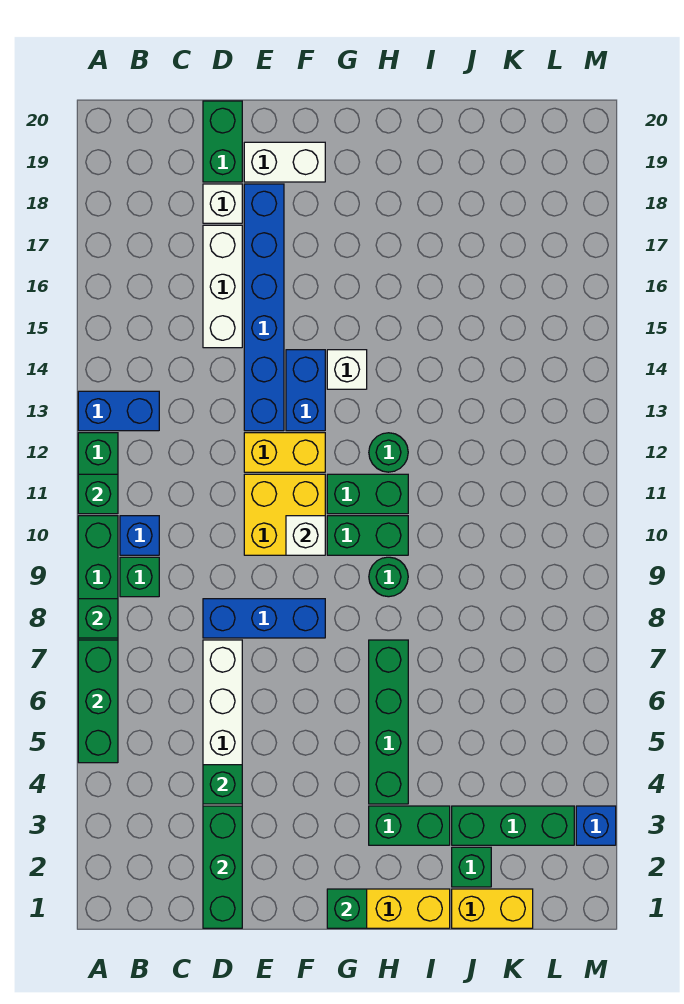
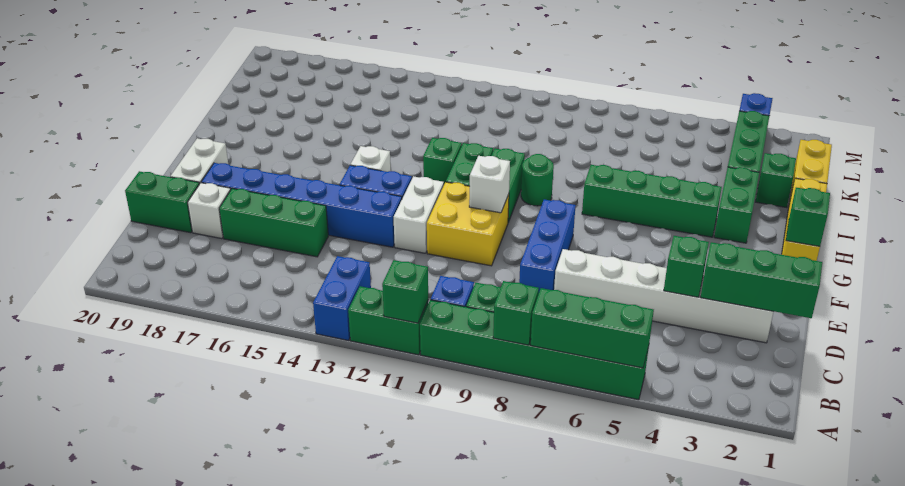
white brick D15:D17 level 1 -> green brick D15:D17 level 1
yellow brick E12:F12 level 1 -> white brick E12:F12 level 1
green round brick H12 level 1 -> green brick H12 level 1

